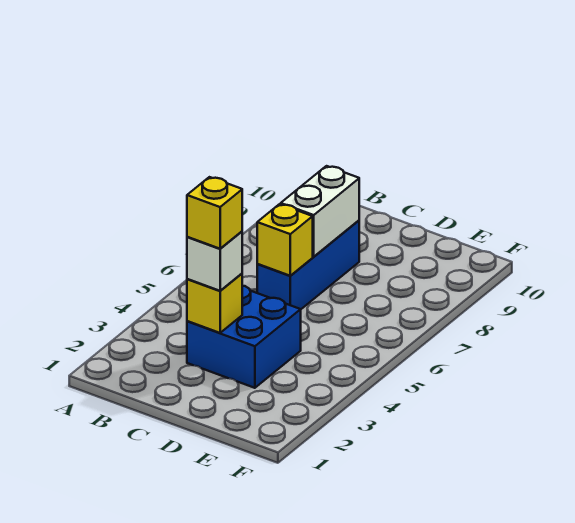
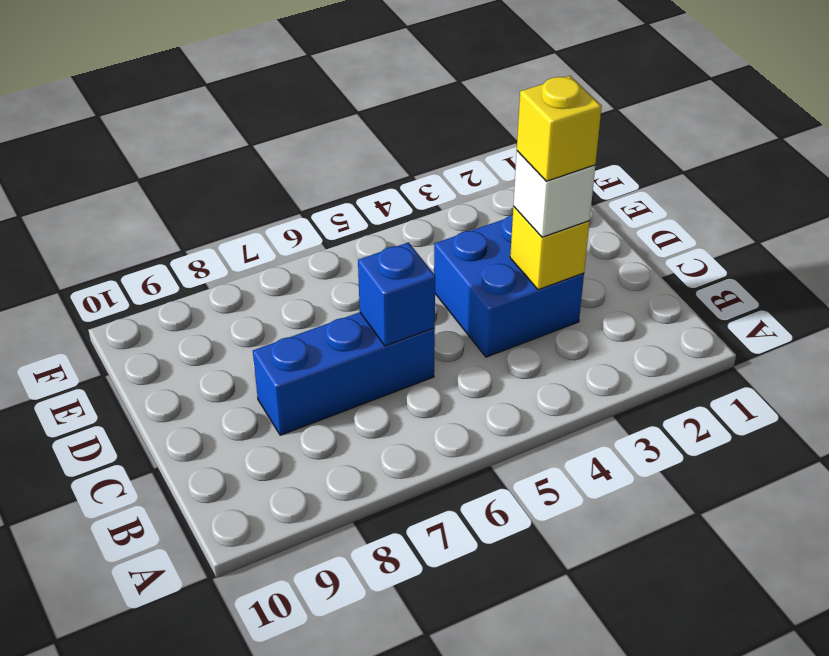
yellow brick C6 level 2 -> blue brick C6 level 2
white brick C7:C8 level 2 -> none

